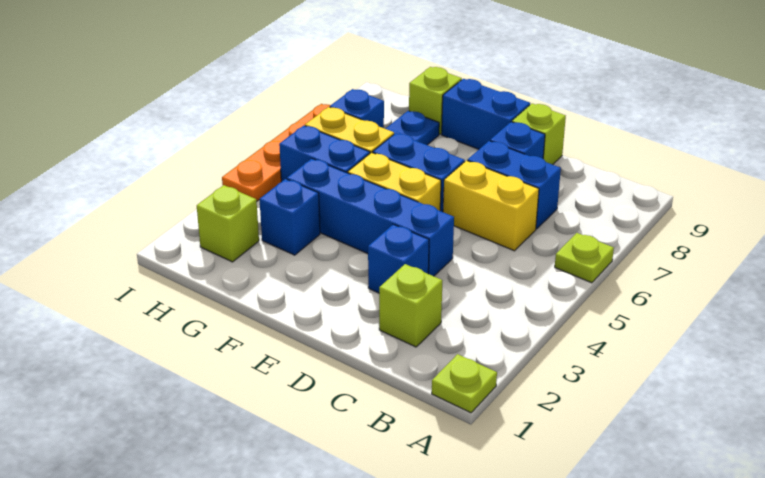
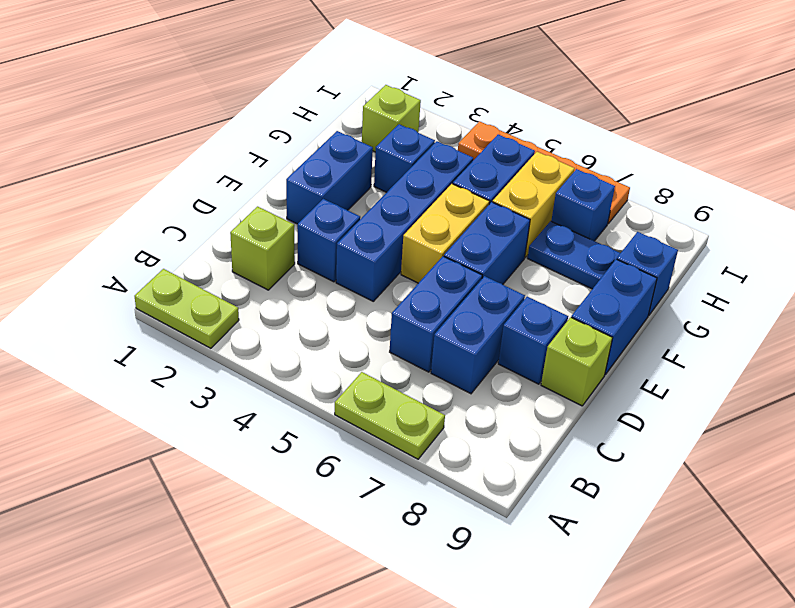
lime plate A1 level 1 -> lime plate A1:A2 level 1
lime plate A6 level 1 -> lime plate A6:A7 level 1
yellow brick C6:D6 level 1 -> blue brick C6:D6 level 1
none -> blue brick E2:F2 level 1
lime brick G9 level 1 -> blue brick G9 level 1

